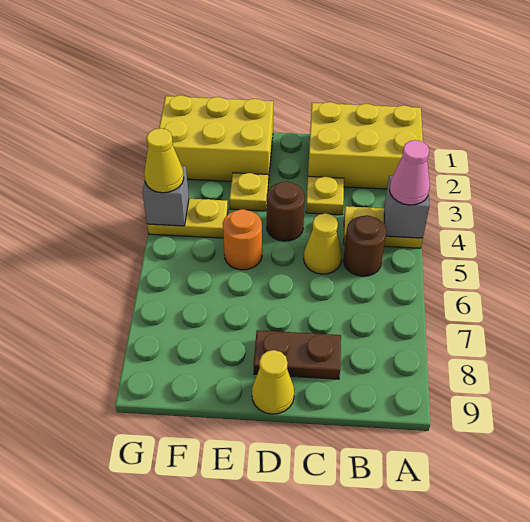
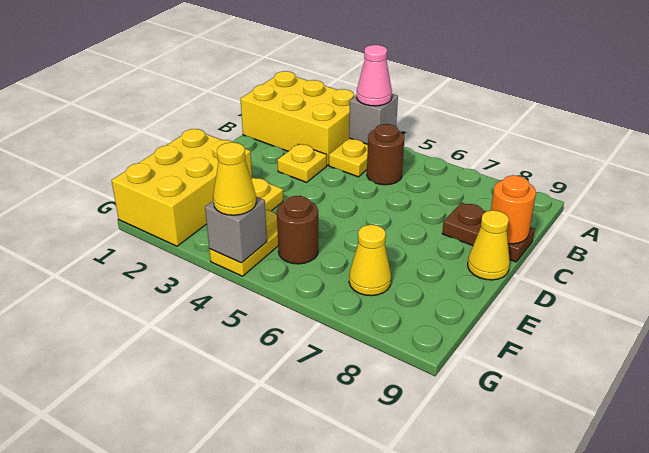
yellow brick A1:C2 level 1 -> yellow brick A1:B3 level 1
yellow cone C5 level 1 -> yellow cone F7 level 1
brown plate C8:D8 level 1 -> brown plate C8:C9 level 1
brown round brick D4 level 1 -> brown round brick F5 level 1
orange round brick E5 level 1 -> orange round brick C9 level 2

